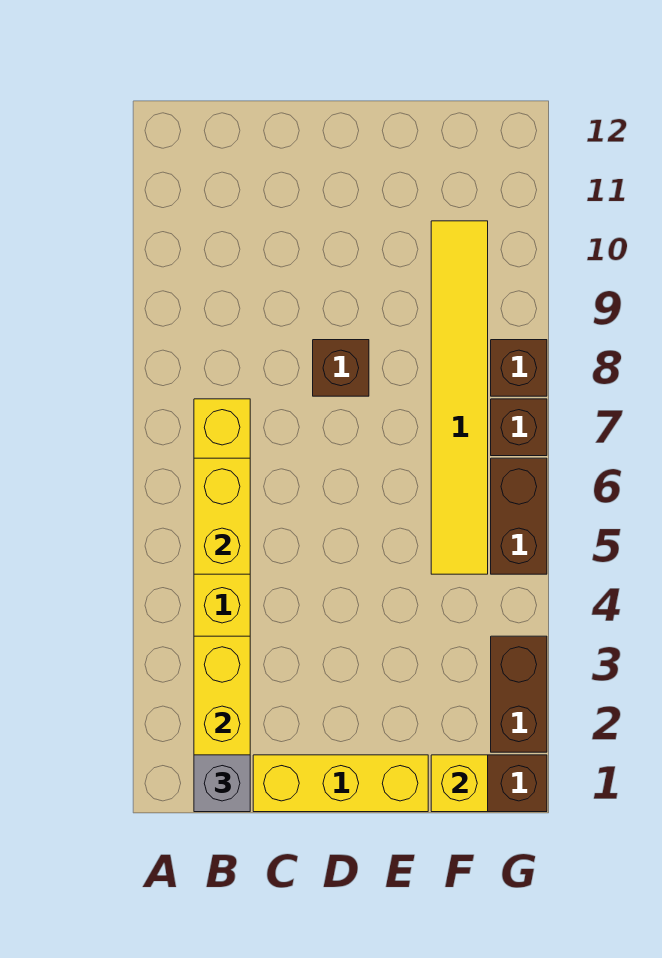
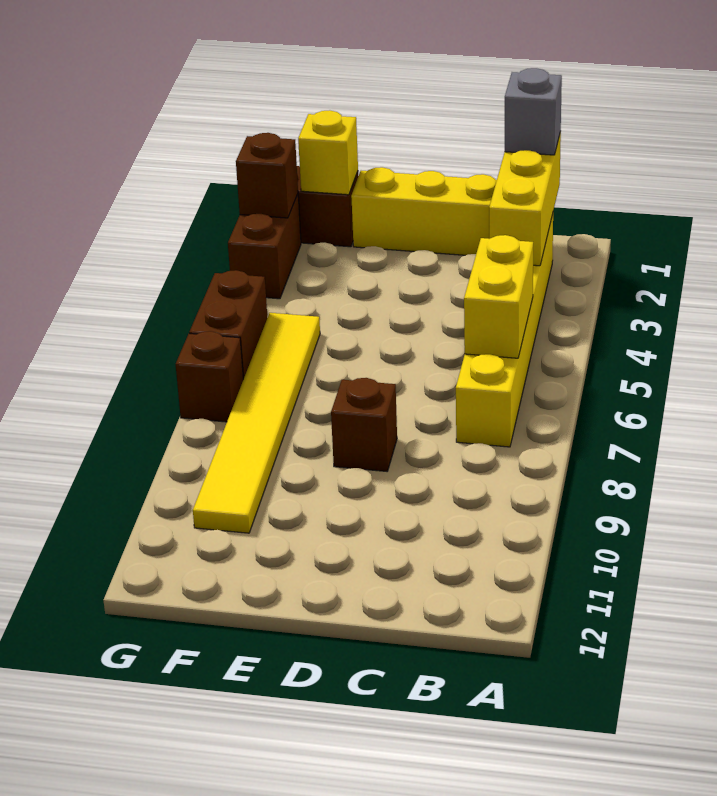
brown brick G8 level 1 -> brown brick G2 level 2

